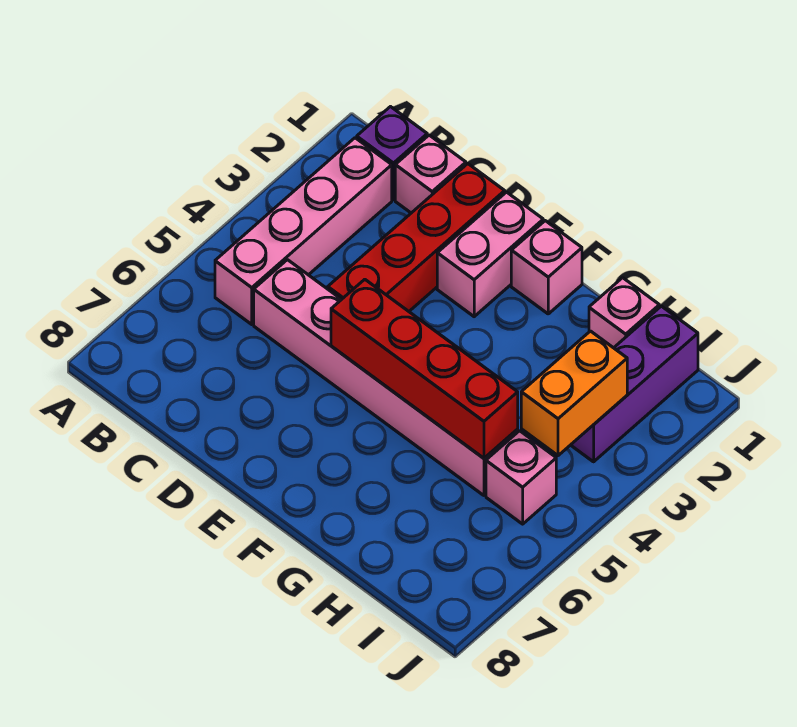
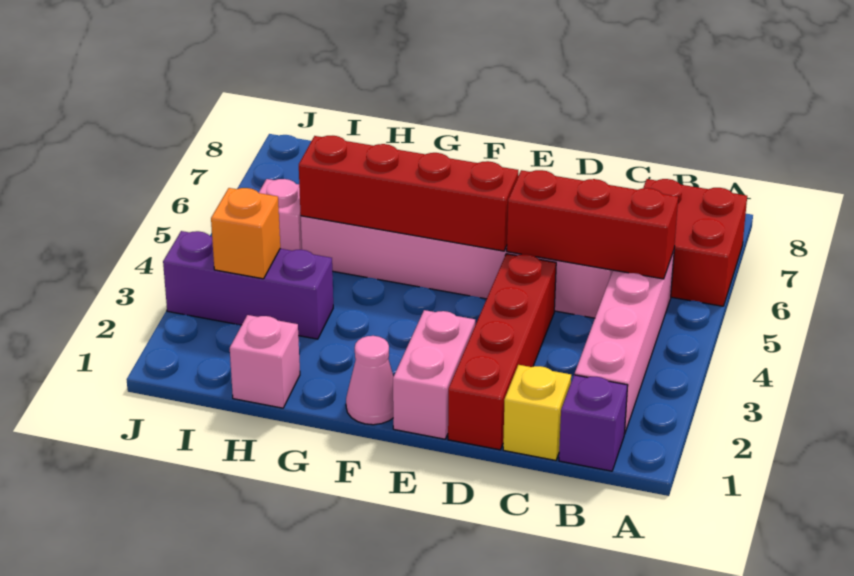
none -> red brick A6:B7 level 1
none -> red brick B5:D5 level 2
pink brick C1 level 1 -> yellow brick C1 level 1
pink brick F1 level 1 -> pink cone F1 level 1
purple brick I1:I3 level 1 -> purple brick H3:J3 level 1
orange brick I3:I4 level 2 -> orange brick I3 level 2

